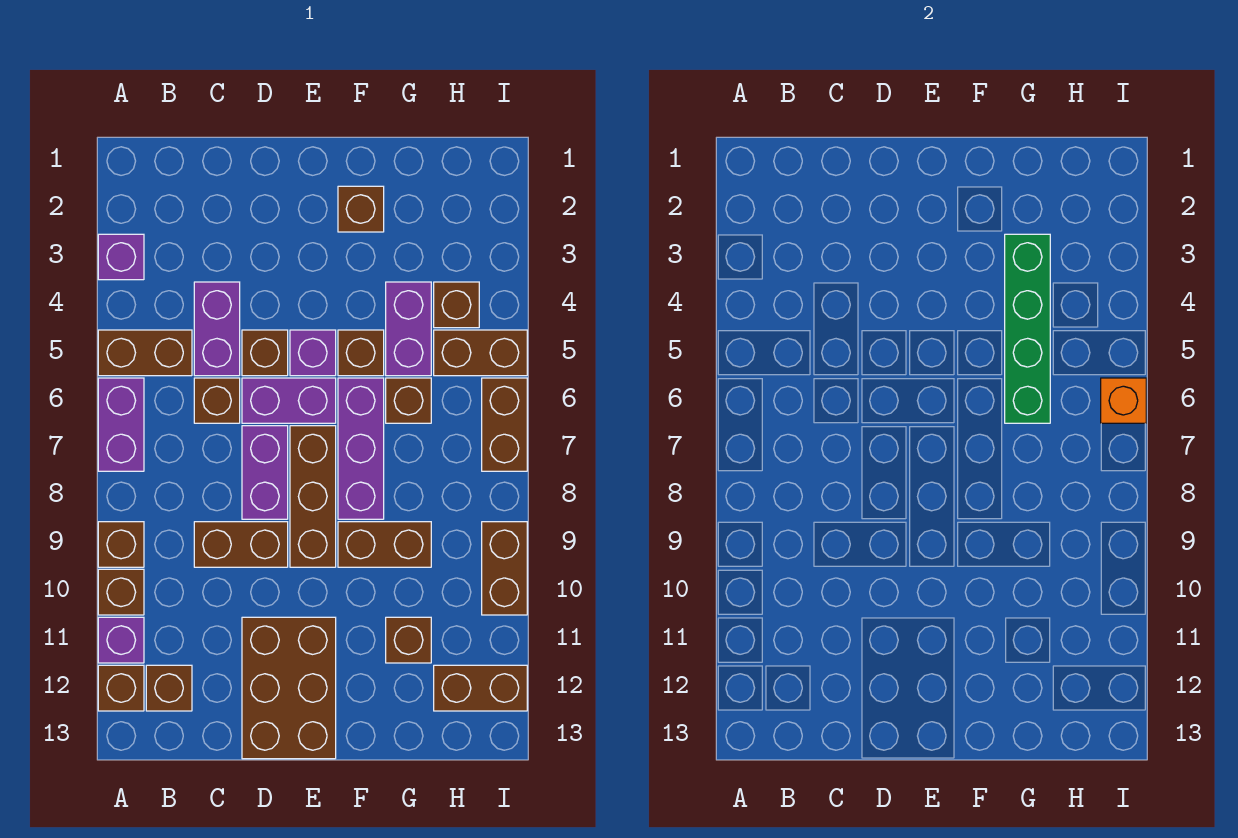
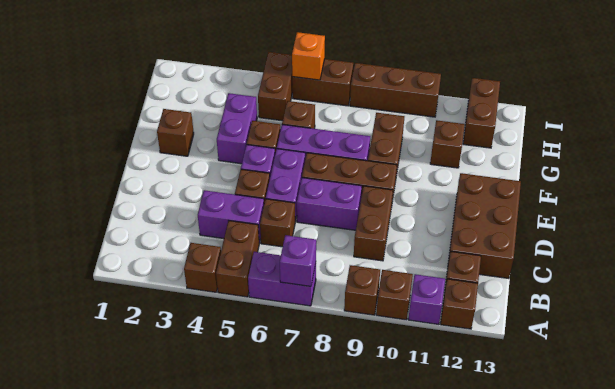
purple brick A3 level 1 -> purple brick A7 level 2
brown brick D11:E13 level 1 -> brown brick C12:E13 level 1
green brick G3:G6 level 2 -> none
purple brick G4:G5 level 1 -> purple brick F4:G4 level 1
brown brick H4 level 1 -> brown brick A4 level 1
brown brick I9:I10 level 1 -> brown brick I8:I10 level 1

